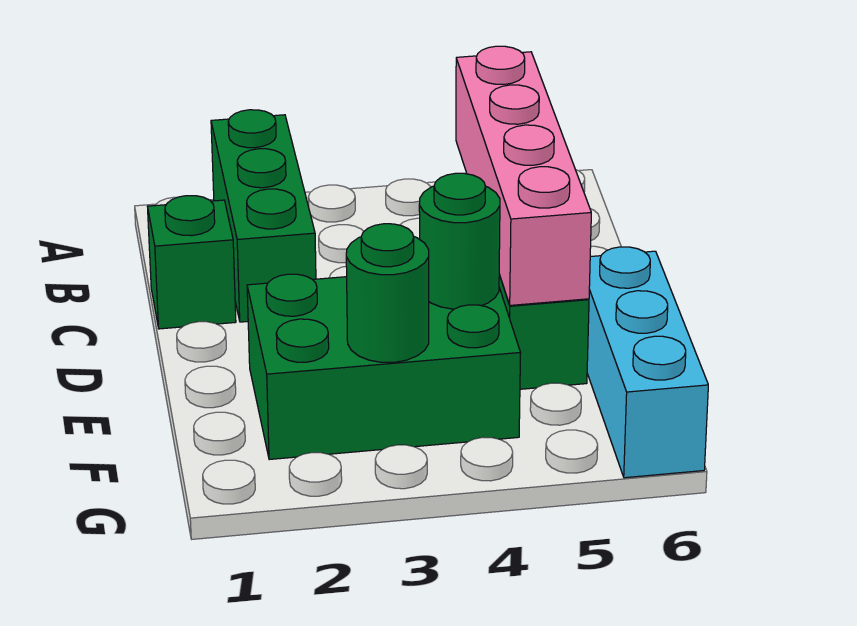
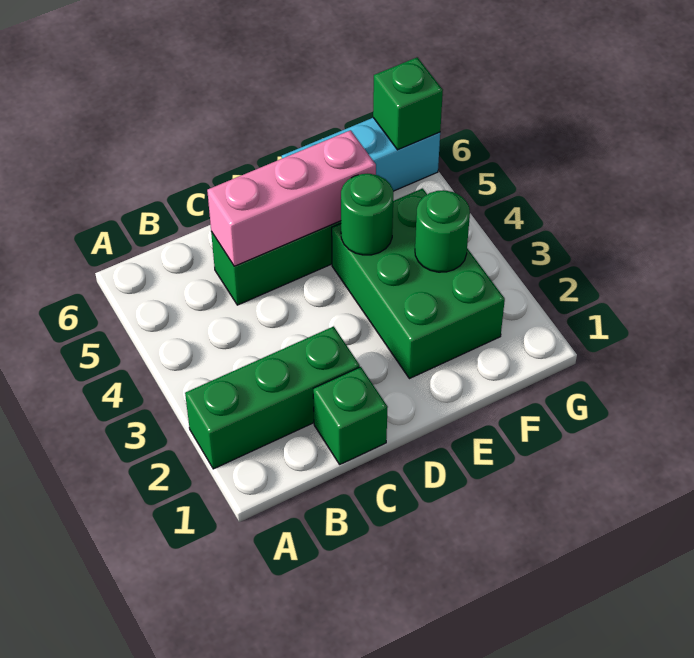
pink brick B5:E5 level 2 -> pink brick C5:E5 level 2
none -> green brick G6 level 2

